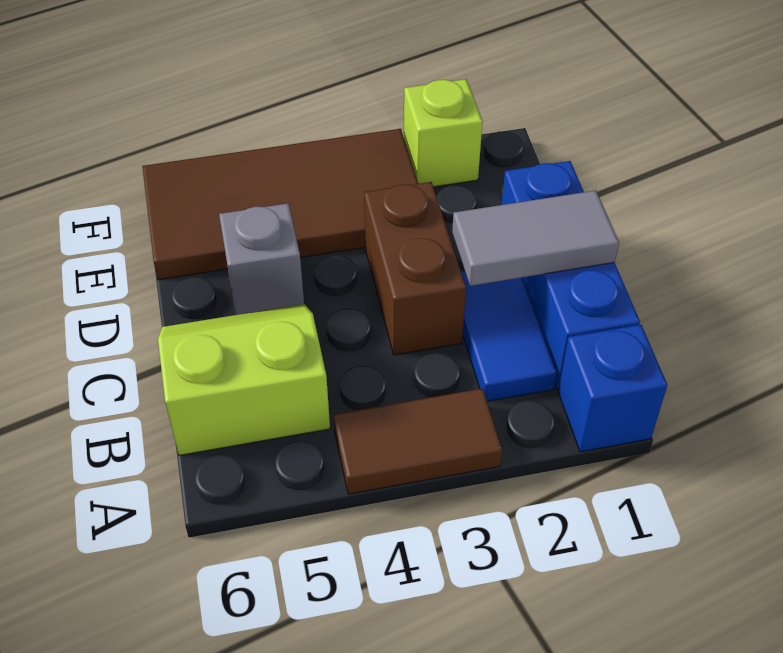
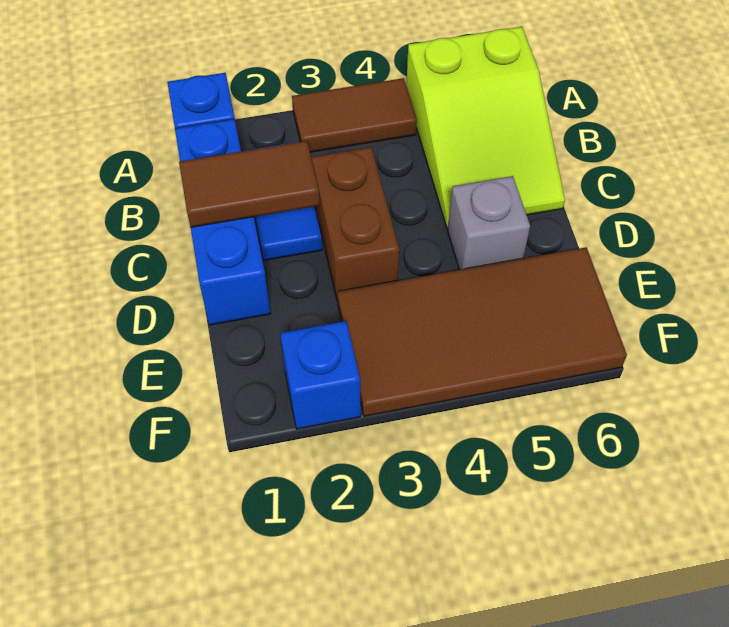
lime slope B5:C6 level 1 top B -> lime slope A5:C6 level 1 top A
grey tile C1:C2 level 2 -> brown tile C1:C2 level 2
lime brick F2 level 1 -> blue brick F2 level 1

